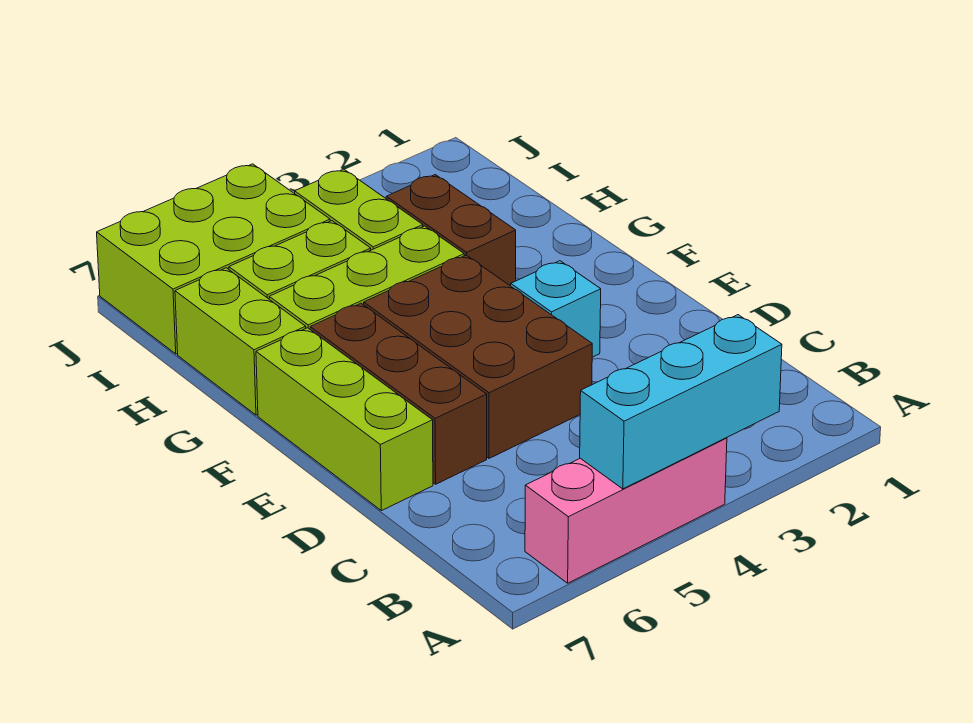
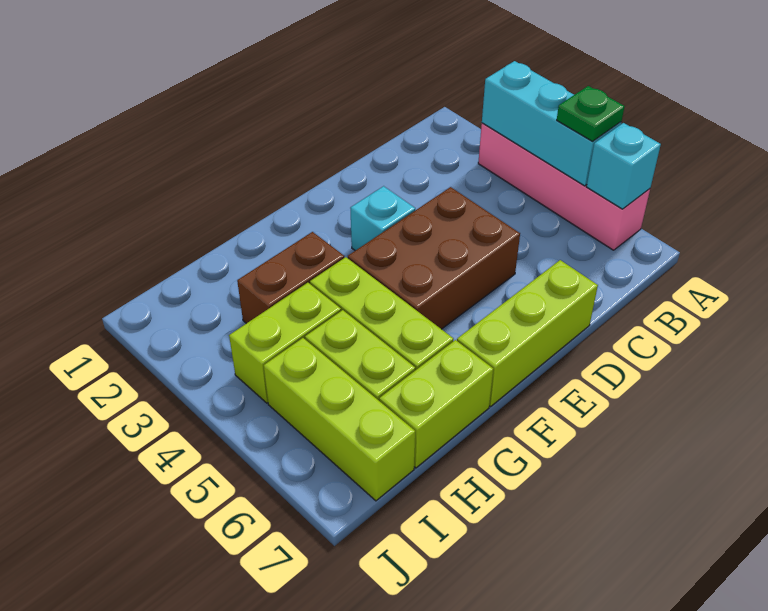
pink brick A4:A6 level 1 -> pink brick A3:A6 level 1
none -> green plate A5 level 3
none -> cyan brick A6 level 2
brown brick D6:F6 level 1 -> none
lime brick I5:J7 level 1 -> lime brick I5:I7 level 1

